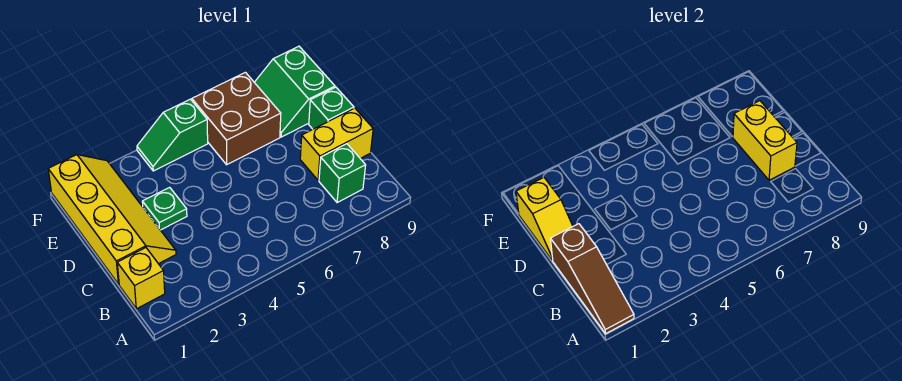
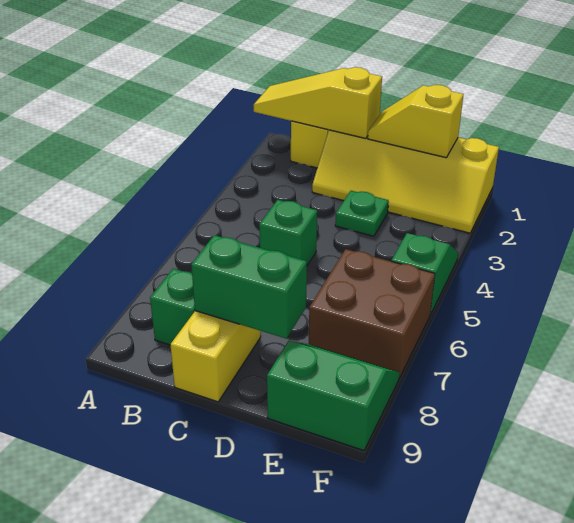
brown slope A1:C1 level 2 top C -> yellow slope A1:C1 level 2 top C
yellow brick C8:D8 level 2 -> green brick C8:D8 level 2
green brick D9 level 1 -> green brick C5 level 1

